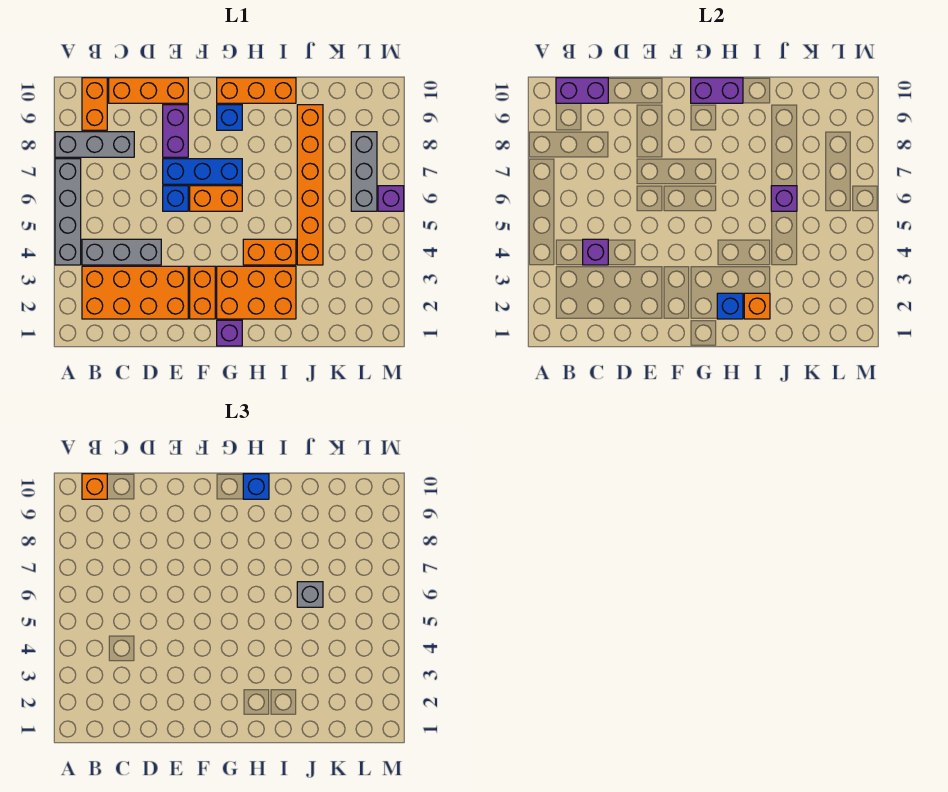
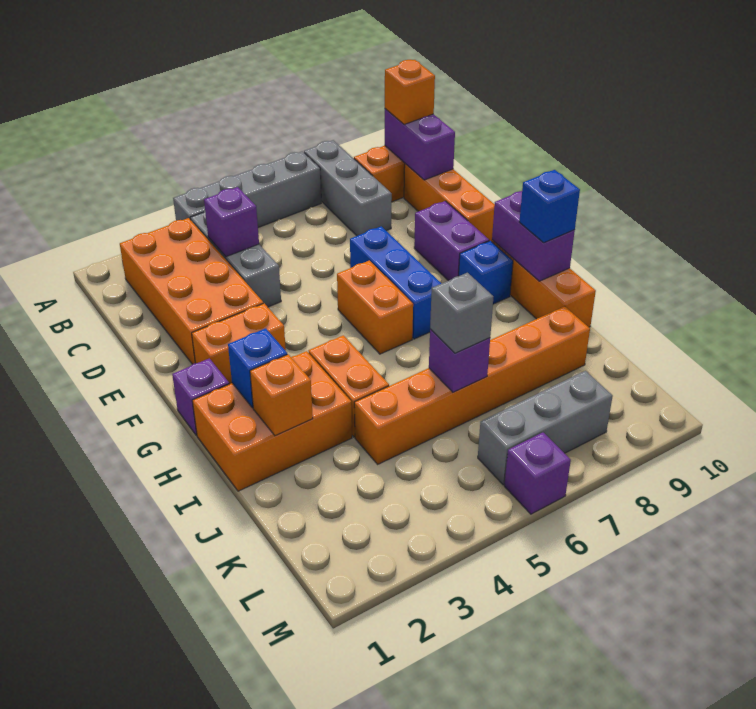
blue brick E6 level 1 -> none
purple brick E8:E9 level 1 -> purple brick E9:F9 level 1
orange brick G2:I3 level 1 -> orange brick H1:I3 level 1

